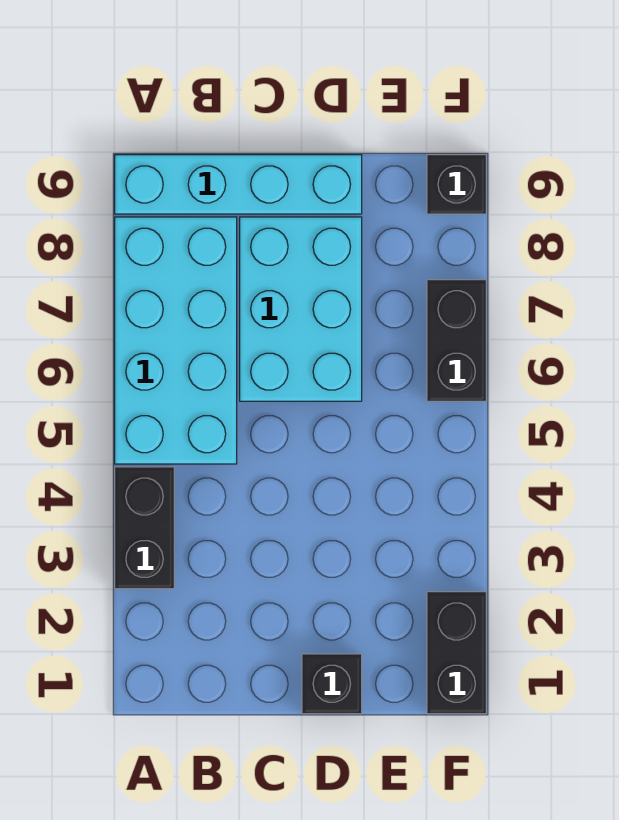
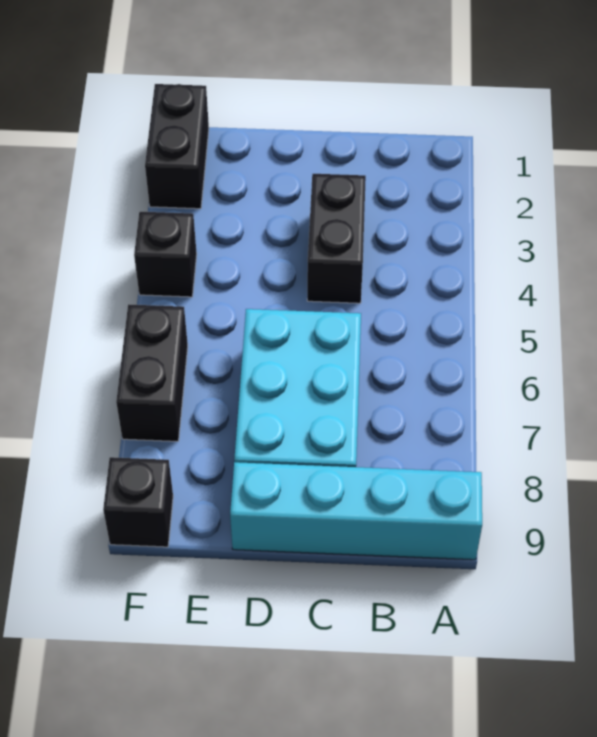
black brick A3:A4 level 1 -> black brick C3:C4 level 1
cyan brick A5:B8 level 1 -> none
black brick D1 level 1 -> black brick F4 level 1

